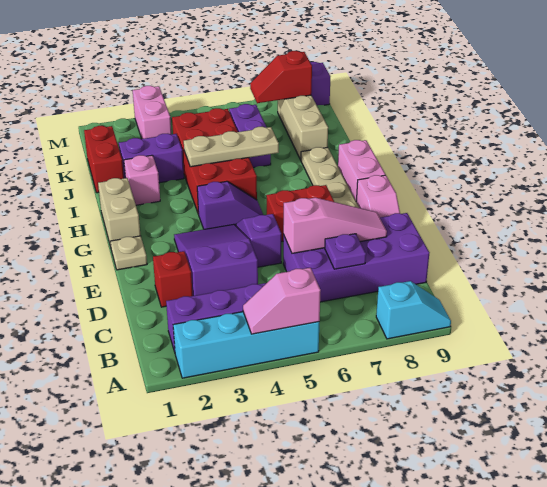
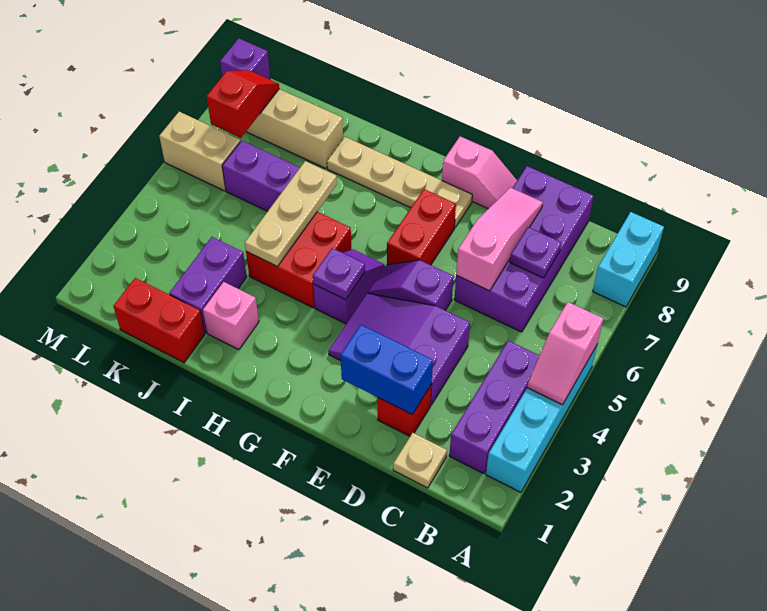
cyan slope A8:A9 level 1 top 8 -> cyan brick A8:A9 level 1
none -> blue brick D2:E2 level 2
tan plate F1 level 1 -> tan plate C1 level 1
tan brick G1:H1 level 1 -> tan brick L6:M6 level 1
none -> purple plate G4 level 2
pink brick G9:H9 level 1 -> none
red brick H4:K5 level 1 -> red brick H4:I5 level 1
pink brick L3:M3 level 1 -> none
red slope L7:L8 level 2 top 8 -> red slope L7:L8 level 2 top 7

